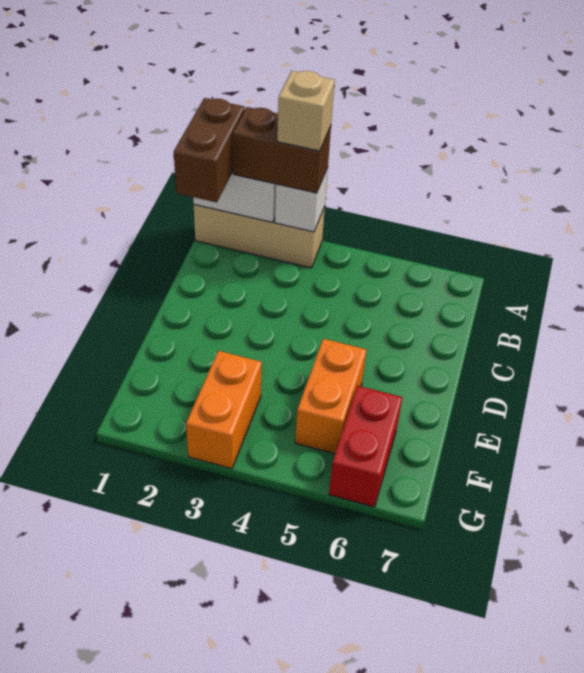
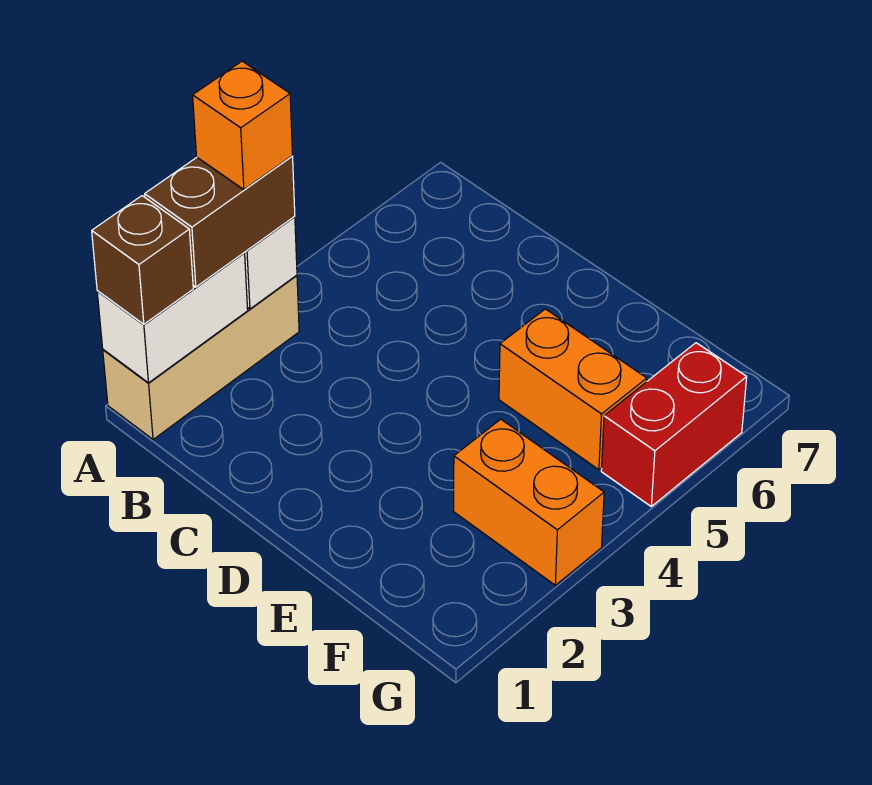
brown brick A1:B1 level 3 -> brown brick A1 level 3
tan brick A3 level 4 -> orange brick A3 level 4
red brick F6:G6 level 1 -> red brick G5:G6 level 1

